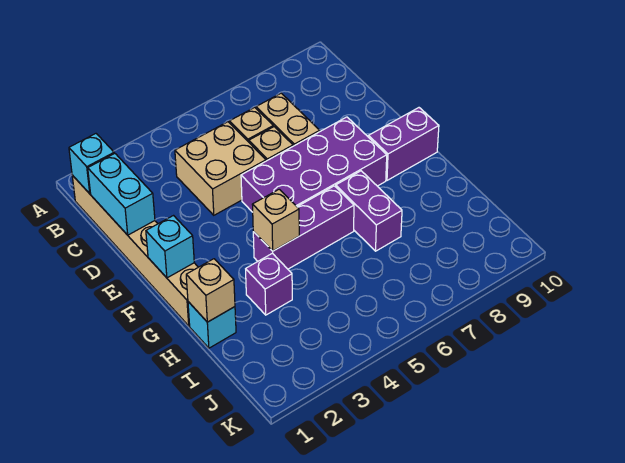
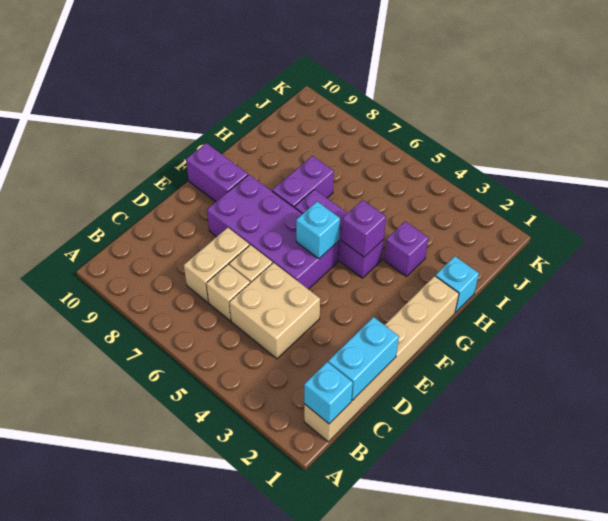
cyan brick F1 level 2 -> cyan brick F5 level 2
tan brick G4 level 2 -> purple brick G4 level 2
tan brick H1 level 2 -> none

